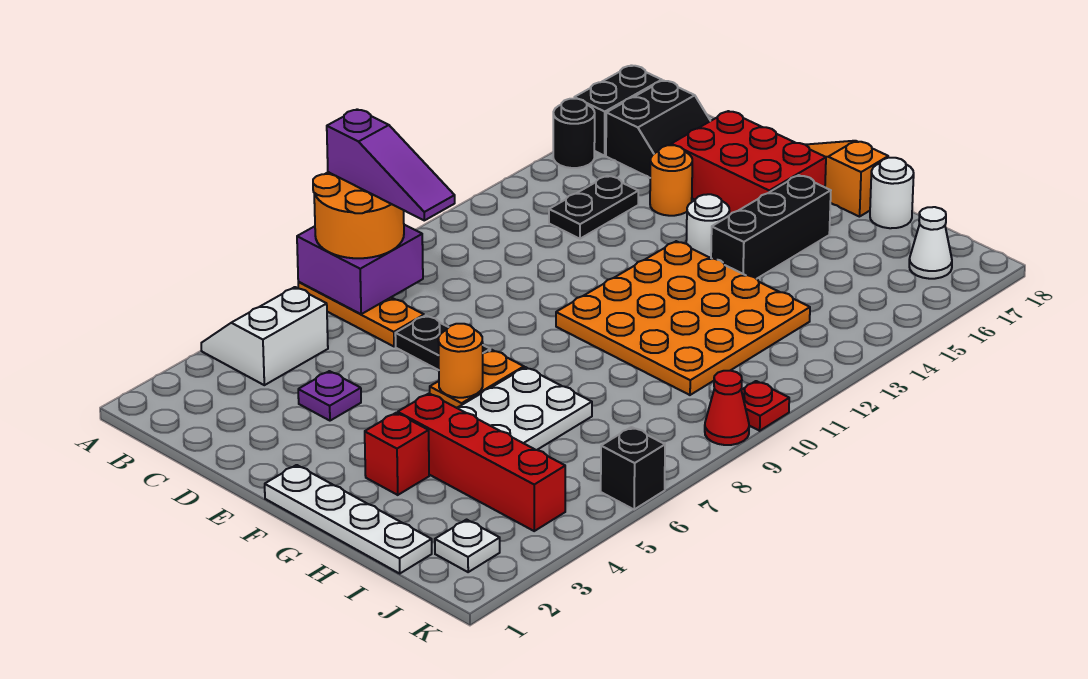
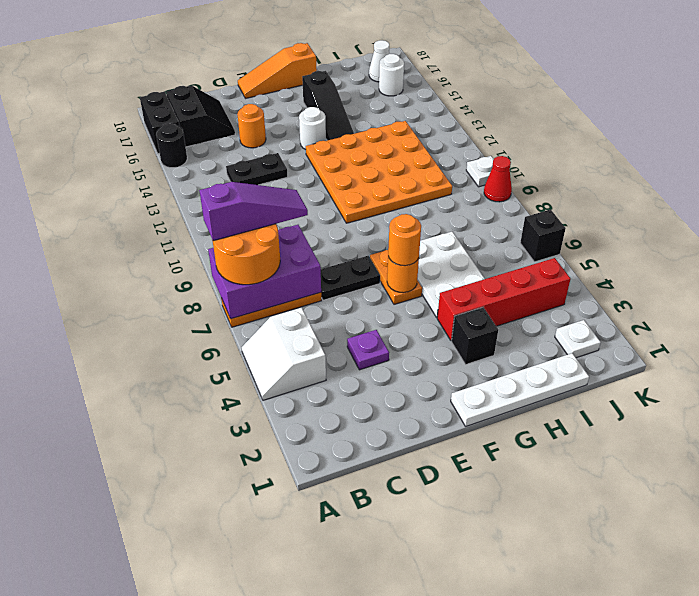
purple brick A7:B8 level 2 -> purple brick A7:C8 level 2
black plate C13:C14 level 1 -> black plate C13:D13 level 1
red brick D16:F17 level 1 -> none
none -> orange round brick F6 level 3
red brick G3 level 1 -> black brick G3 level 1
black brick G14:G16 level 1 -> black slope G14:G16 level 1 top 16
white round brick H18 level 1 -> white round brick J16 level 1
red plate K10 level 1 -> white plate K10 level 1

